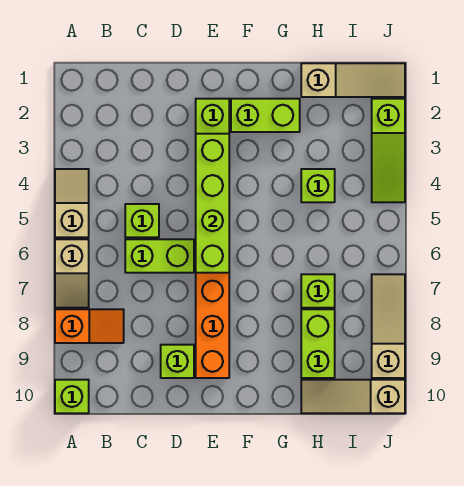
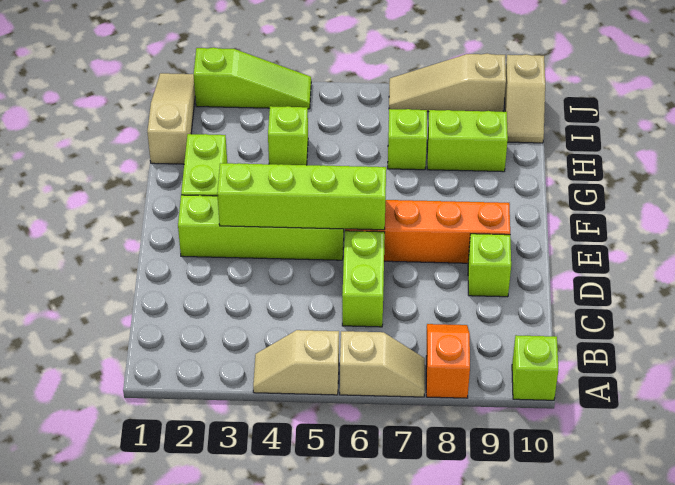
lime brick C5 level 1 -> none
tan slope H10:J10 level 1 top J -> tan slope I10:J10 level 1 top J

